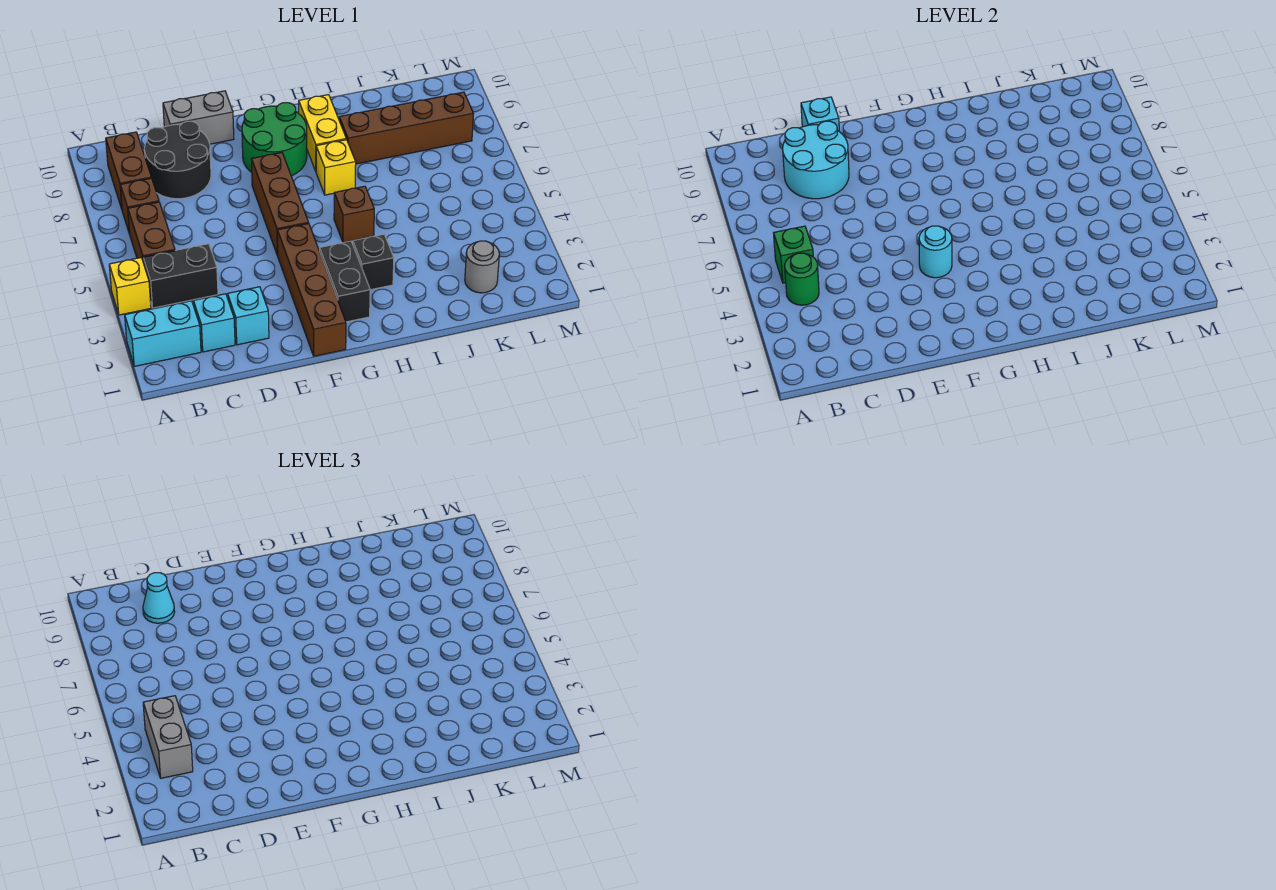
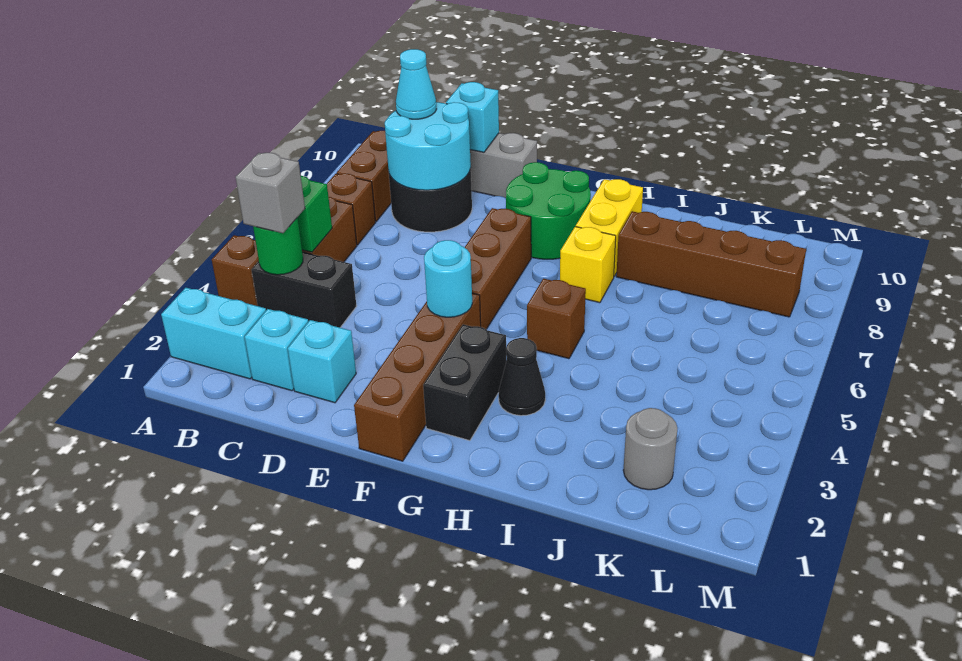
yellow brick A4 level 1 -> brown brick A4 level 1
grey brick B3:B4 level 3 -> grey brick B4 level 3
black brick H3 level 1 -> black cone H3 level 1

